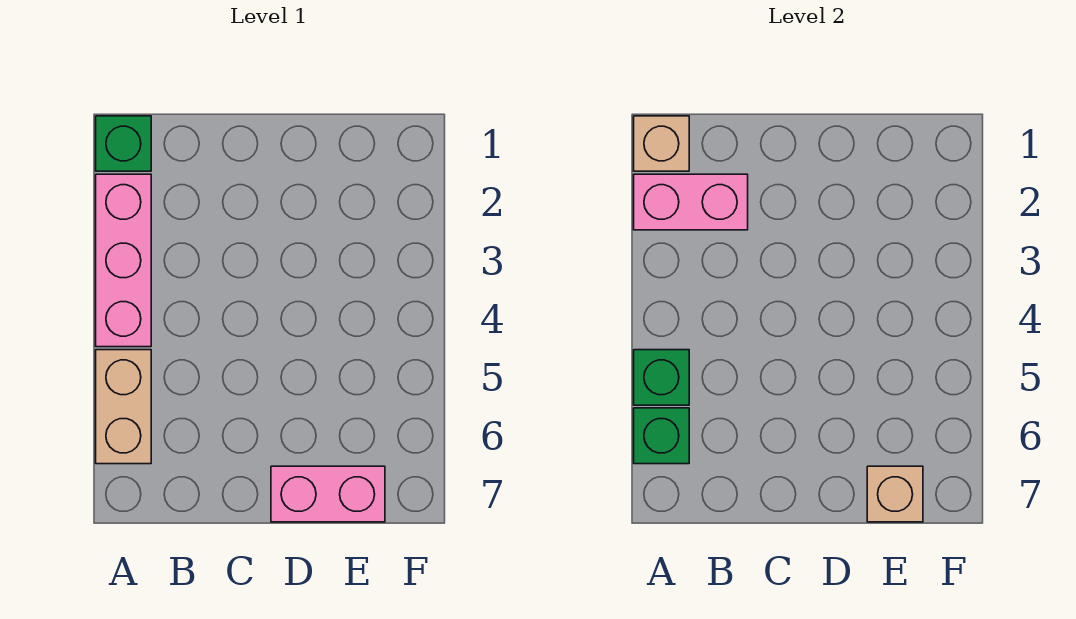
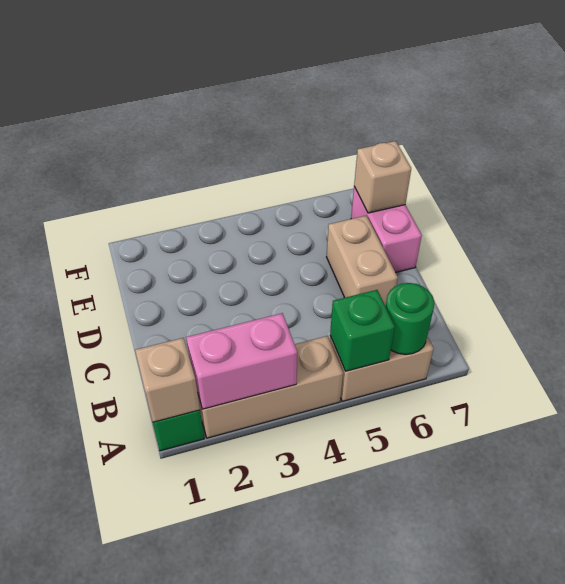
pink brick A2:A4 level 1 -> tan brick A2:A4 level 1
pink brick A2:B2 level 2 -> pink brick A2:A3 level 2
green brick A6 level 2 -> green round brick A6 level 2
none -> tan brick C6:D6 level 1

